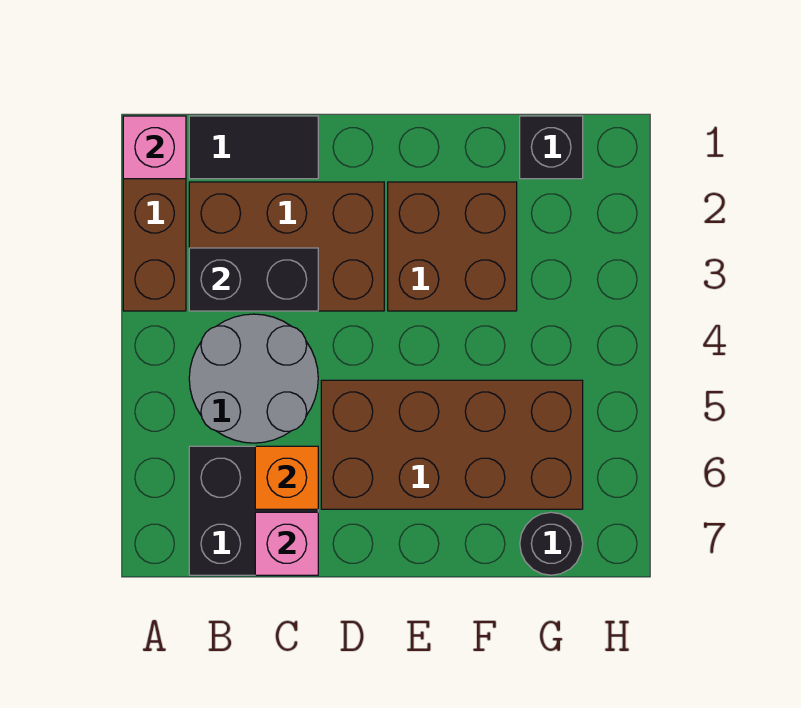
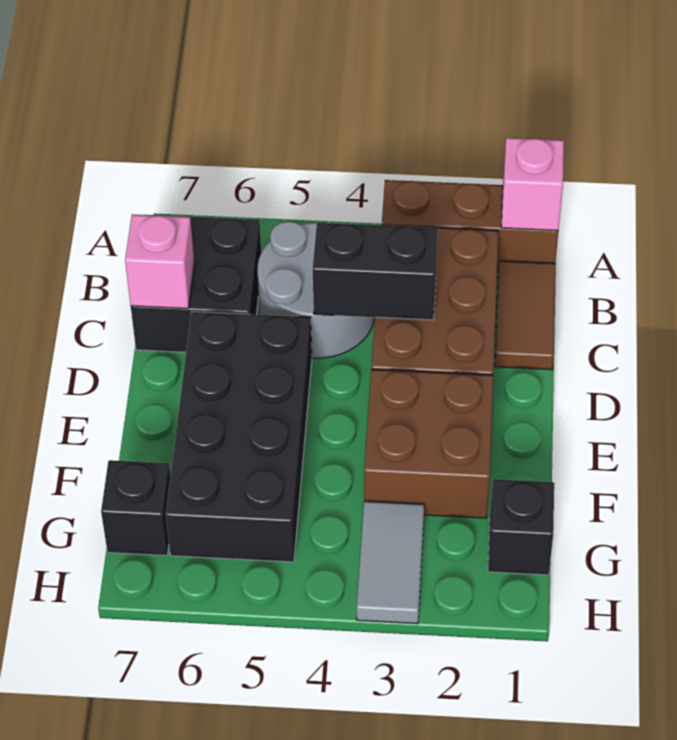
black tile B1:C1 level 1 -> brown tile B1:C1 level 1
black brick B3:C3 level 2 -> black brick C3:C4 level 2
orange brick C6 level 2 -> none
brown brick D5:G6 level 1 -> black brick D5:G6 level 1
none -> grey tile G3:H3 level 1
black round brick G7 level 1 -> black brick G7 level 1

